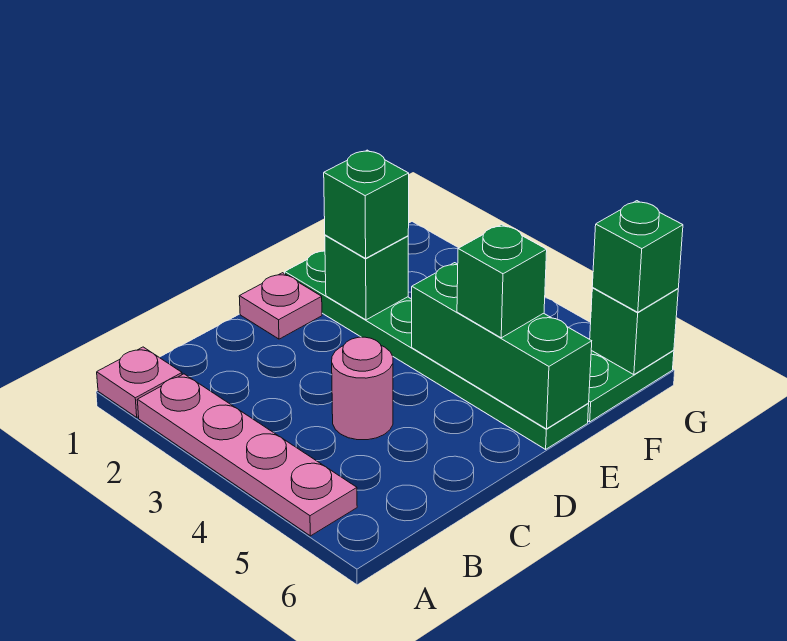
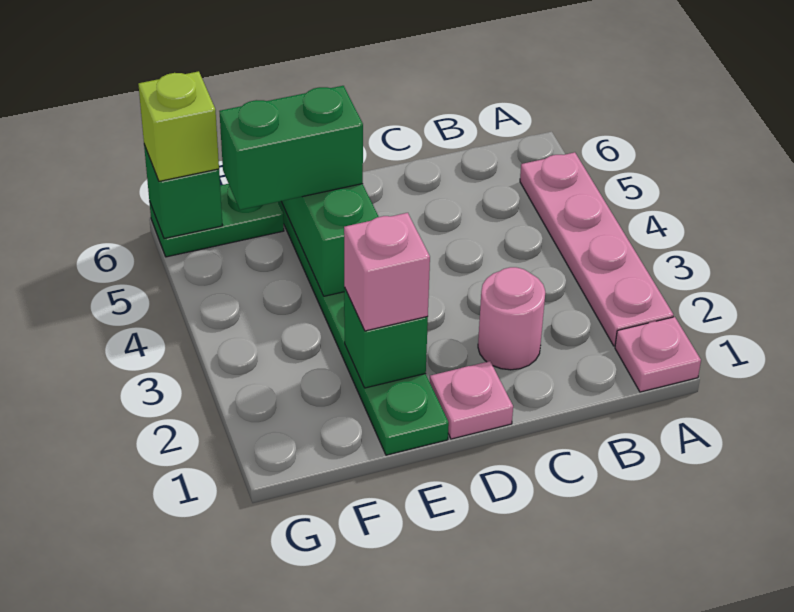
pink round brick C4 level 1 -> pink round brick C2 level 1
green brick E2 level 3 -> pink brick E2 level 3
green brick E5 level 3 -> green brick E5:F5 level 3
green brick G6 level 3 -> lime brick G6 level 3

